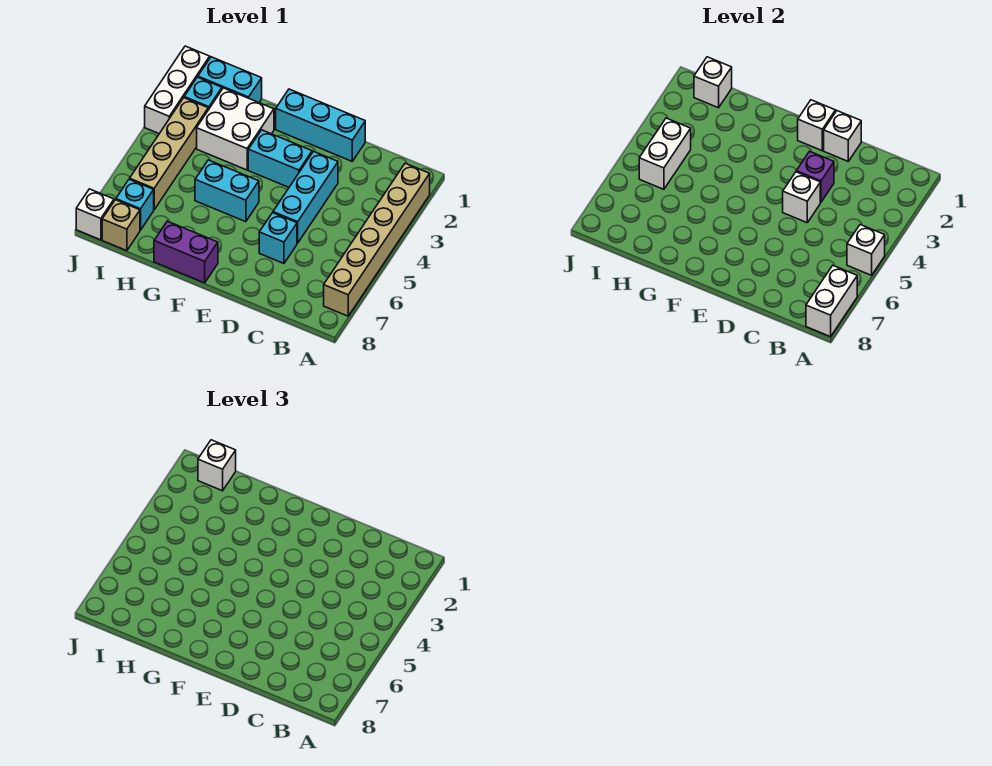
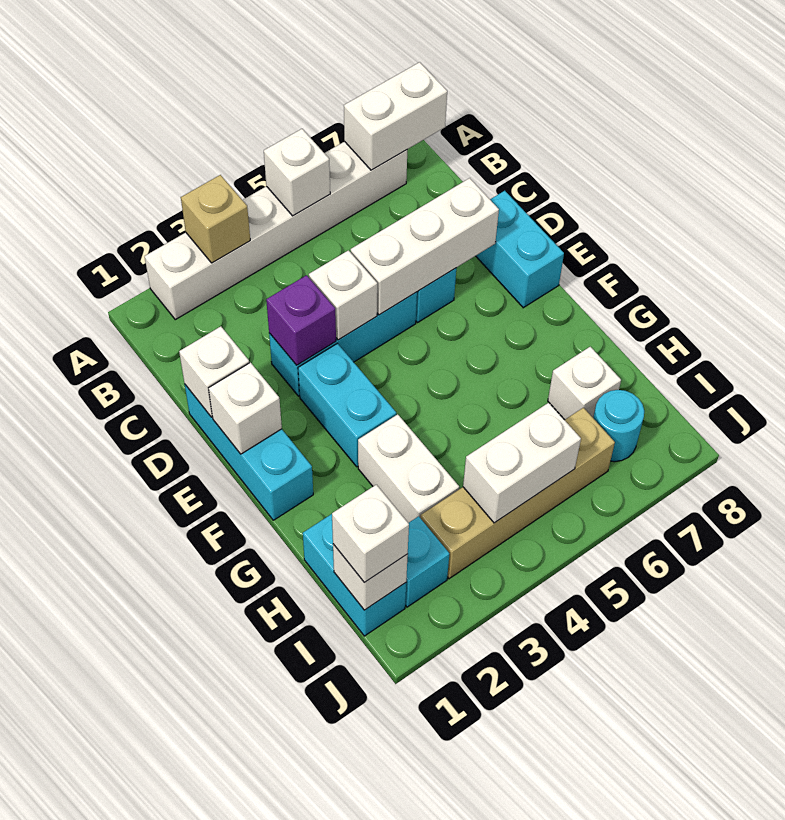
tan brick A2:A7 level 1 -> white brick A2:A7 level 1
cyan brick F5:G5 level 1 -> cyan brick D8:E8 level 1
purple brick F8:G8 level 1 -> none
white brick G2:H3 level 1 -> white brick G3:H3 level 1
cyan brick I7 level 1 -> cyan round brick I7 level 1
tan brick I8 level 1 -> tan brick A3 level 2
white brick J1:J3 level 1 -> white brick D5:D7 level 2
white brick J8 level 1 -> white brick H7 level 1

